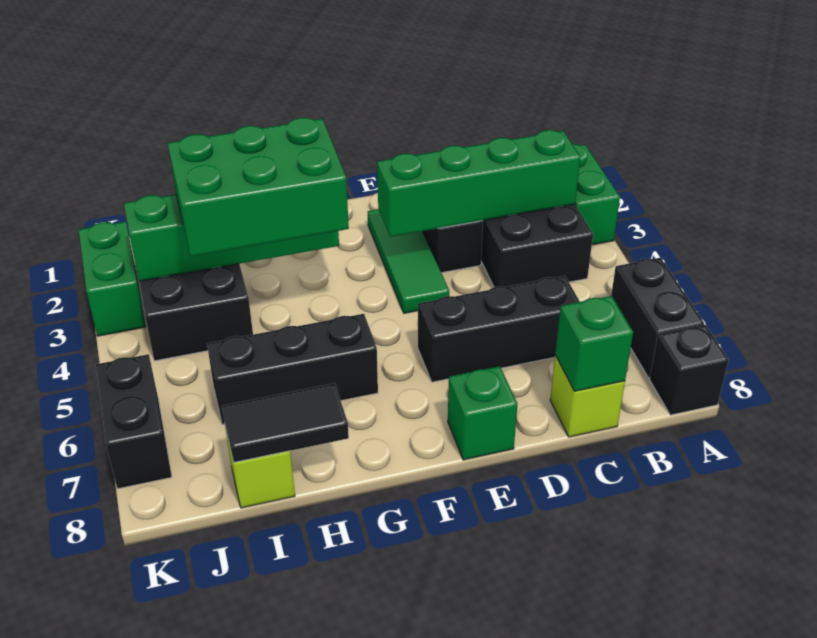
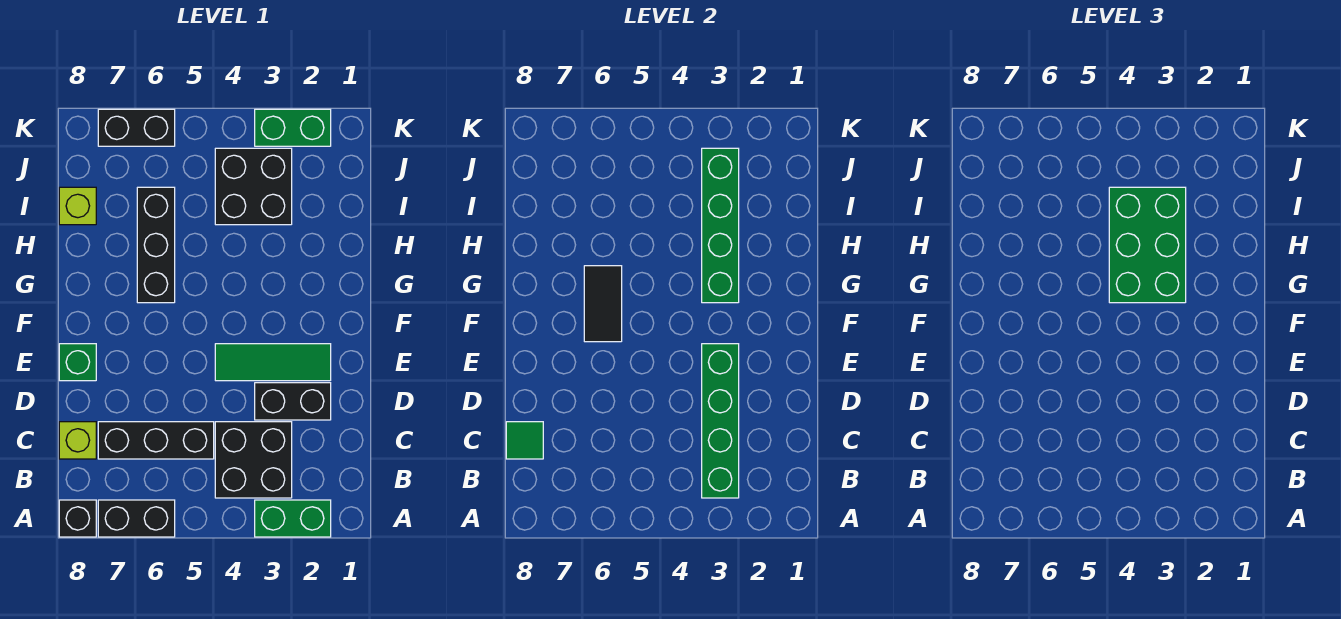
black brick C6:E6 level 1 -> black brick C5:C7 level 1
green brick C8 level 2 -> green tile C8 level 2
black tile H8:I8 level 2 -> black tile F6:G6 level 2

